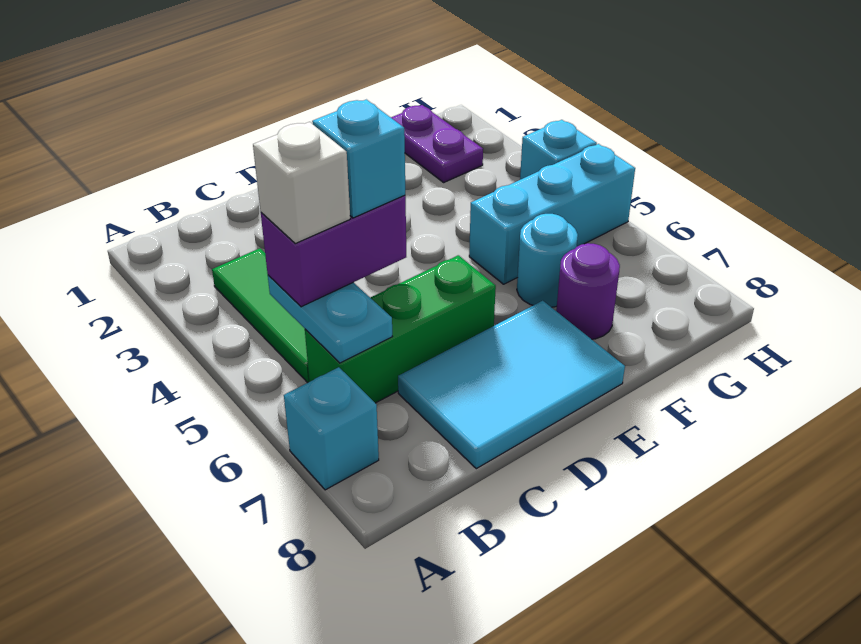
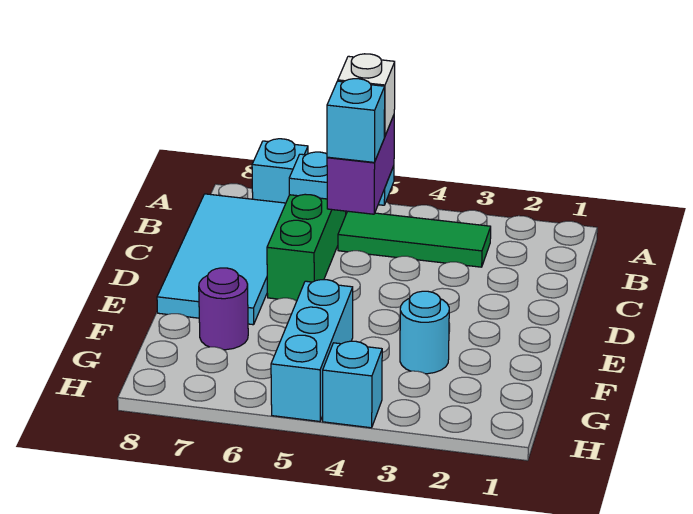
cyan tile C7:E8 level 1 -> cyan tile B7:E8 level 1
cyan round brick F6 level 1 -> cyan round brick F3 level 1
purple plate G1:G2 level 1 -> none

